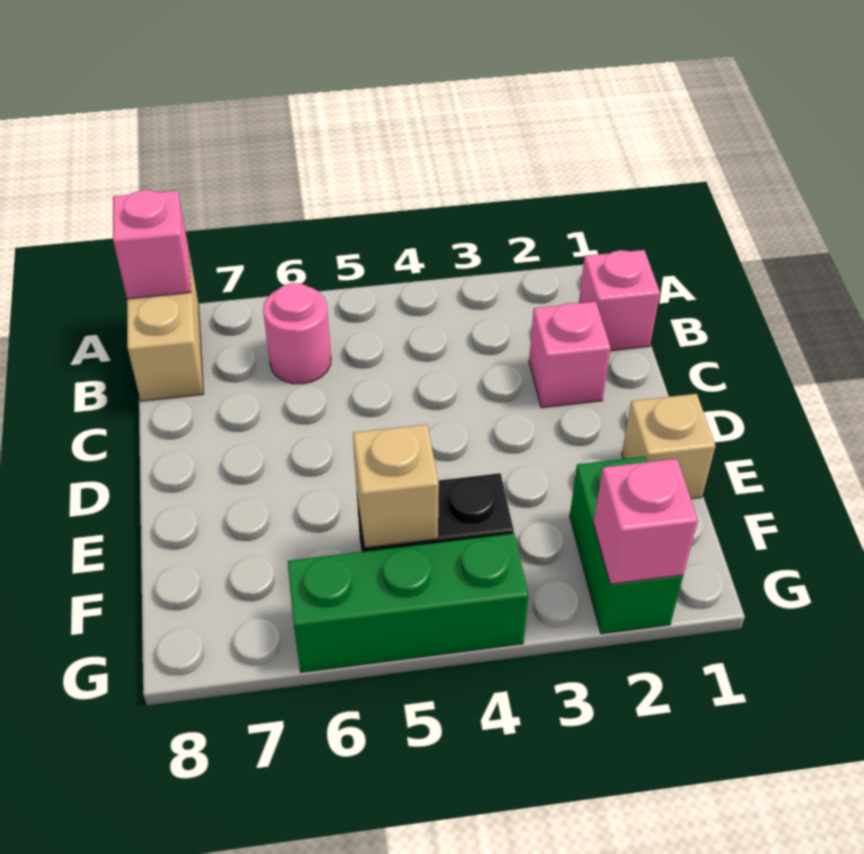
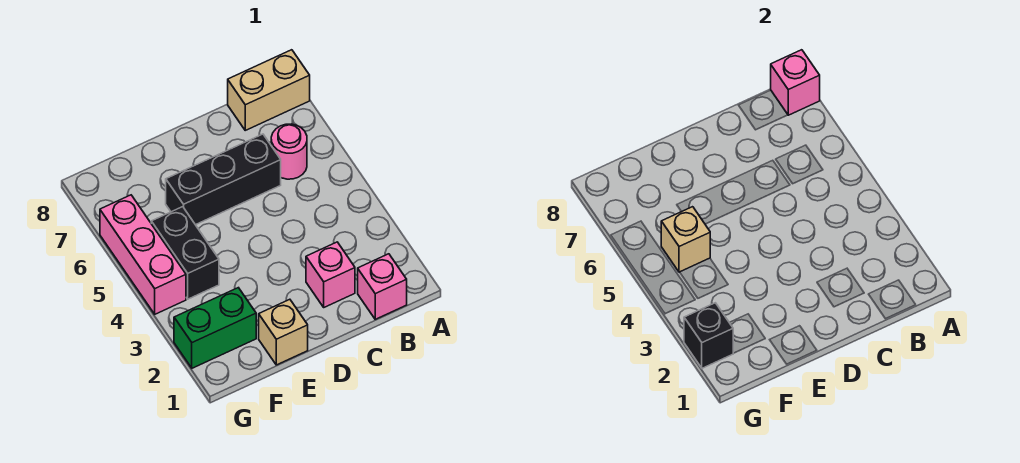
none -> black brick C6:E6 level 1
pink brick G2 level 2 -> black brick G2 level 2
green brick G4:G6 level 1 -> pink brick G4:G6 level 1

